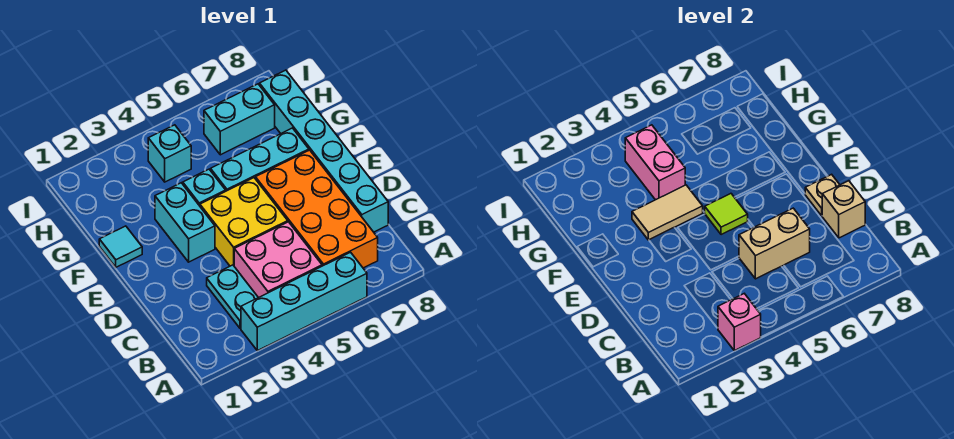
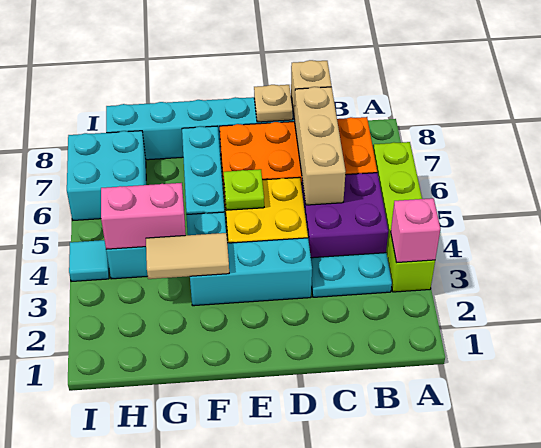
cyan brick A3:A6 level 1 -> lime brick A3:A6 level 1
pink brick B4:C5 level 1 -> purple brick B4:C5 level 1
tan brick C5:C6 level 2 -> tan brick C5:C7 level 2
cyan brick E3:F3 level 1 -> cyan brick D3:F3 level 1
lime tile E5 level 2 -> lime plate E5 level 2
cyan tile F1 level 1 -> cyan tile I4 level 1
tan tile F3:F4 level 2 -> tan tile F3:G3 level 2
cyan brick H6:H7 level 1 -> cyan brick H6:I7 level 1

